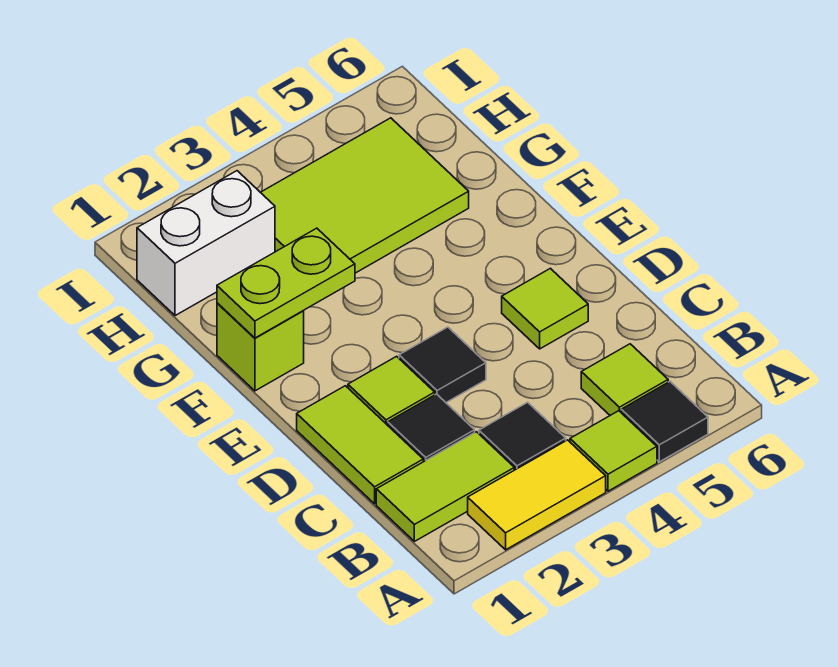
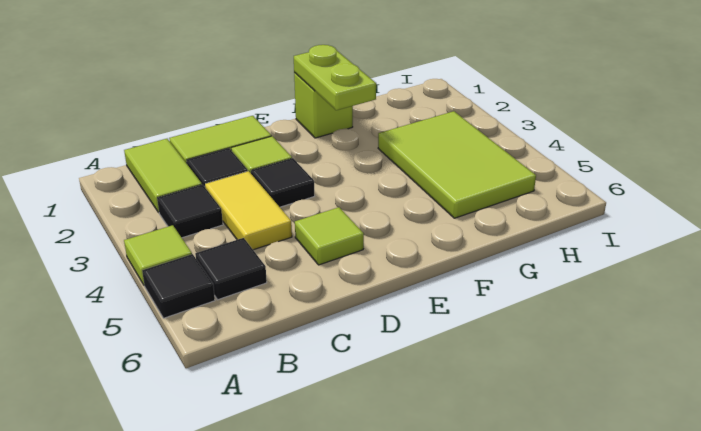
yellow tile A2:A3 level 1 -> yellow tile C3:C4 level 1
lime tile B5 level 1 -> black tile B5 level 1
white brick H1:H2 level 1 -> none

